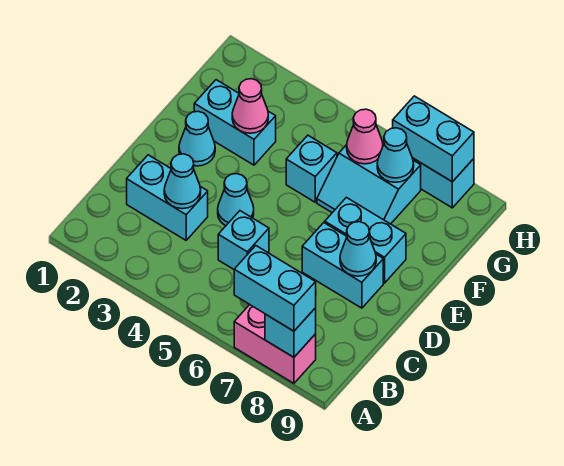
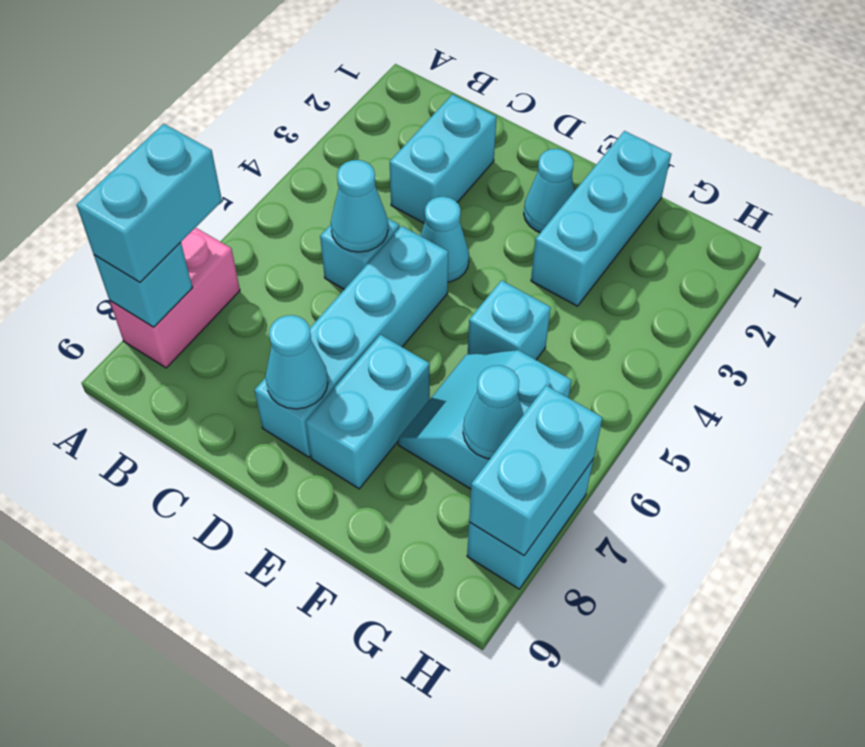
cyan cone C3 level 2 -> cyan cone C5 level 2
cyan brick D7:D8 level 1 -> cyan brick D5:D8 level 1
cyan brick F2:F3 level 1 -> cyan brick F1:F3 level 1
pink cone F3 level 2 -> none
pink cone G6 level 2 -> none

